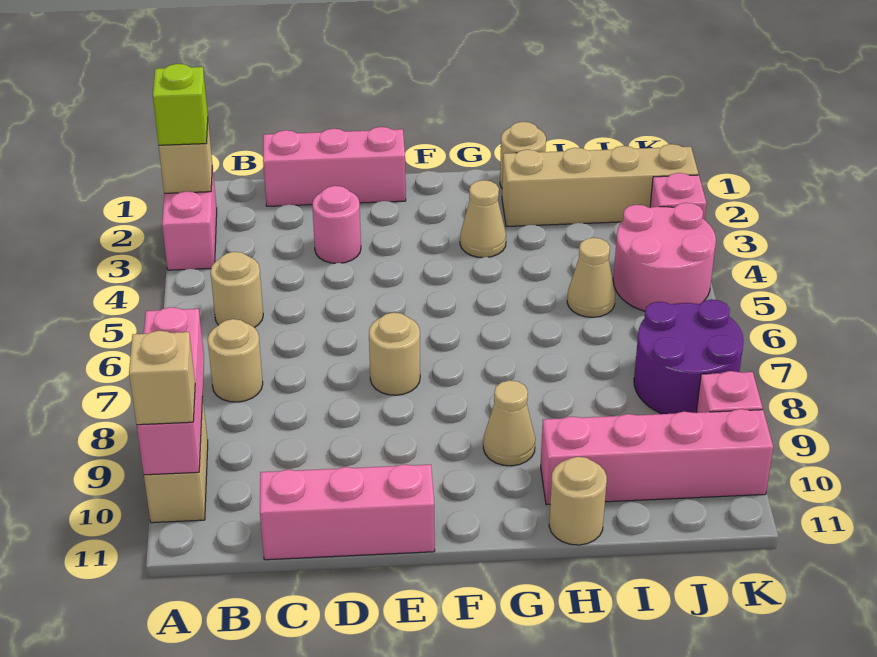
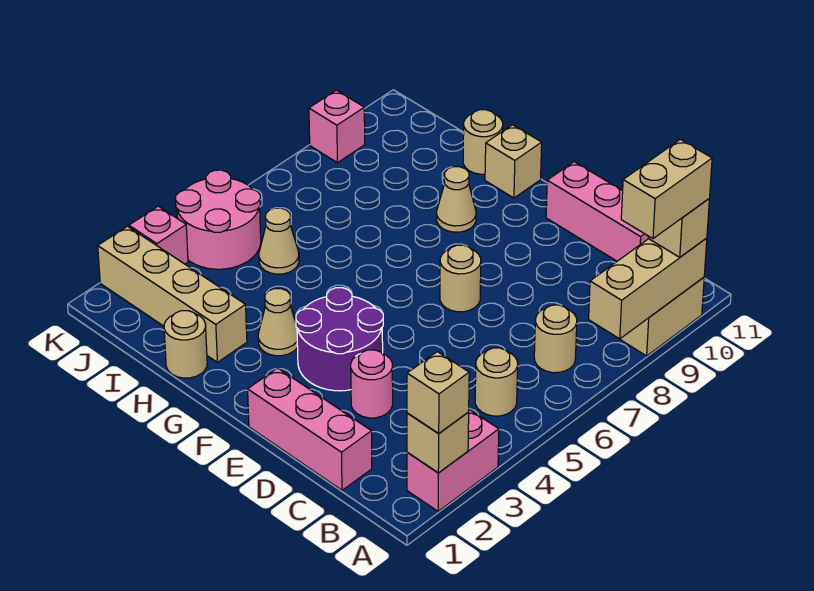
lime brick A2 level 3 -> tan brick A2 level 3
pink brick A8:A10 level 2 -> tan brick A8:A10 level 2
none -> tan brick A9:A10 level 4
none -> tan brick G11 level 1
pink brick H10:K10 level 1 -> none
purple round brick J7:K8 level 1 -> purple round brick E3:F4 level 1

